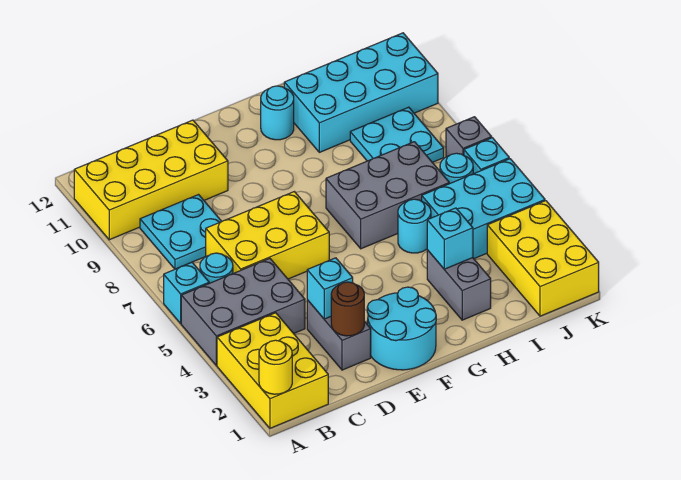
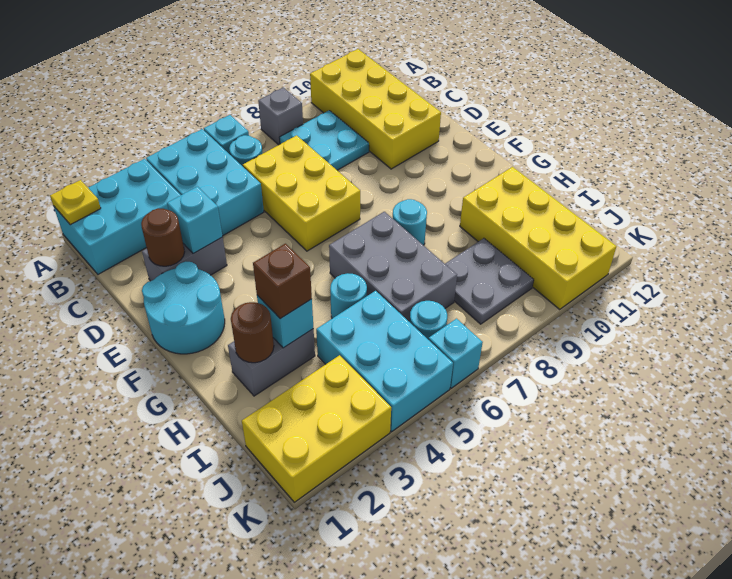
yellow brick A1:B3 level 1 -> cyan brick A1:B3 level 1
yellow round brick A1 level 2 -> yellow plate A1 level 2
grey brick A4:C5 level 1 -> cyan brick A4:C5 level 1
cyan round brick G11 level 1 -> cyan round brick G8 level 1
none -> brown round brick H2 level 2
none -> brown brick H3 level 3
cyan brick H10:K11 level 1 -> yellow brick H10:K11 level 1
cyan plate I8:J9 level 1 -> grey plate I8:J9 level 1
grey brick K7 level 1 -> grey brick A8 level 1

